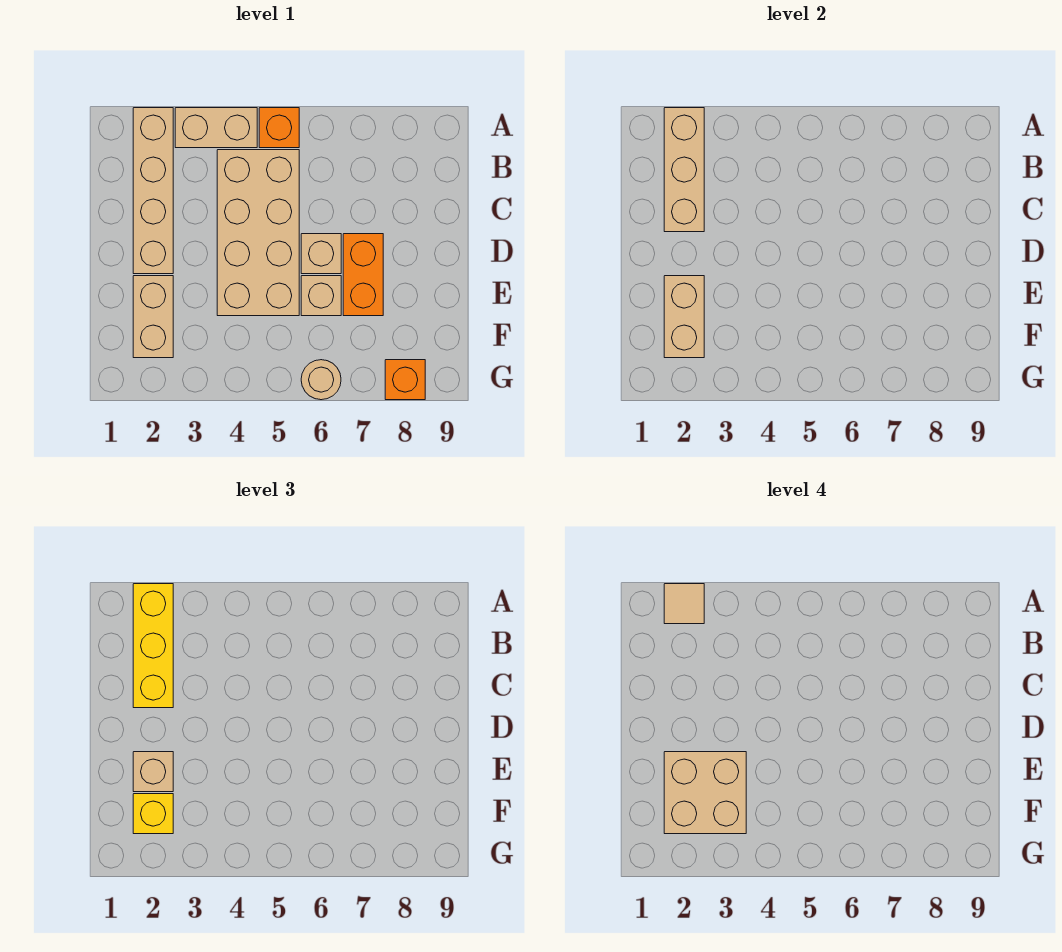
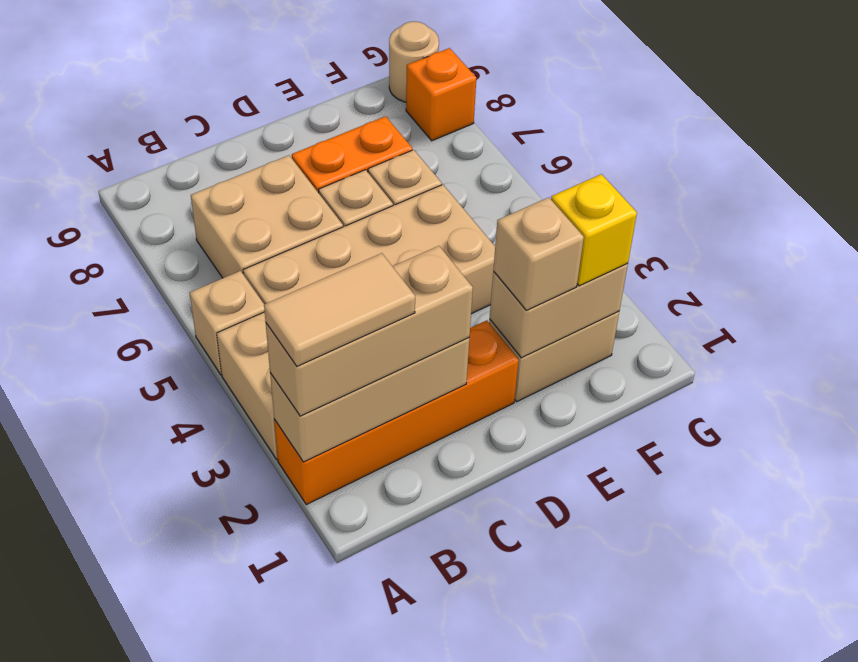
tan brick A2:D2 level 1 -> orange brick A2:D2 level 1
yellow brick A2:C2 level 3 -> tan brick A2:C2 level 3
tan tile A2 level 4 -> tan tile A2:B2 level 4
orange brick A5 level 1 -> tan brick A5 level 1
tan brick E2:F3 level 4 -> tan brick B6:C7 level 1
tan round brick G6 level 1 -> tan round brick G9 level 1

